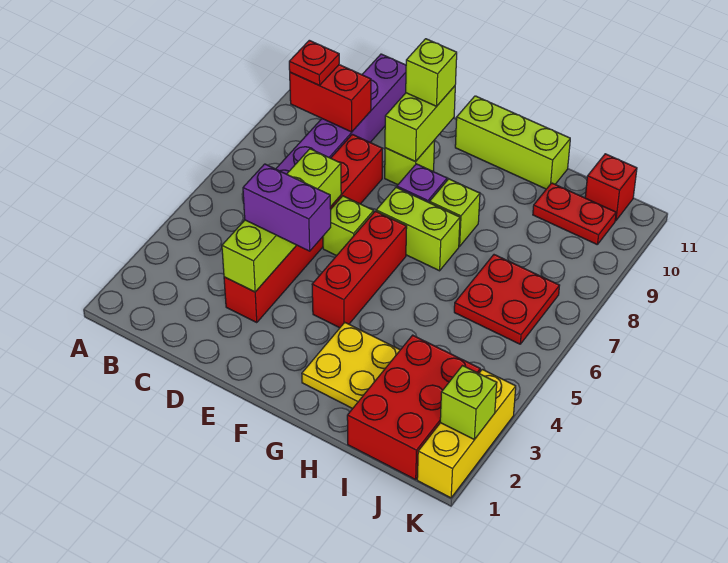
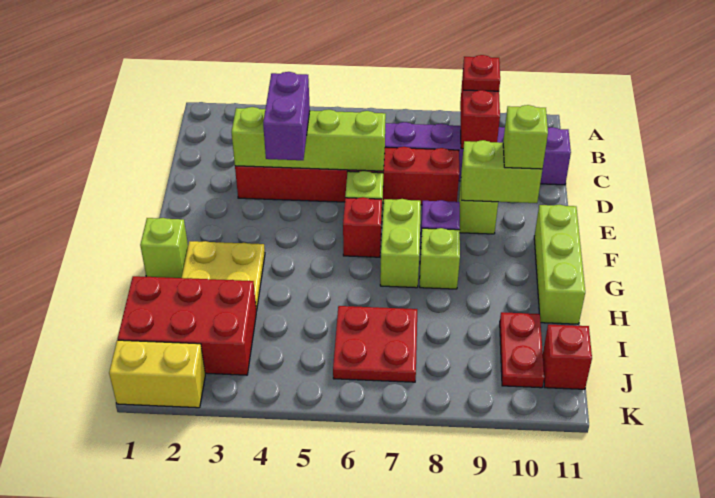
red brick F4:F6 level 1 -> red brick F6 level 1
yellow brick K1:K3 level 1 -> yellow brick K1:K2 level 1
lime brick K2 level 2 -> lime brick G1 level 1

